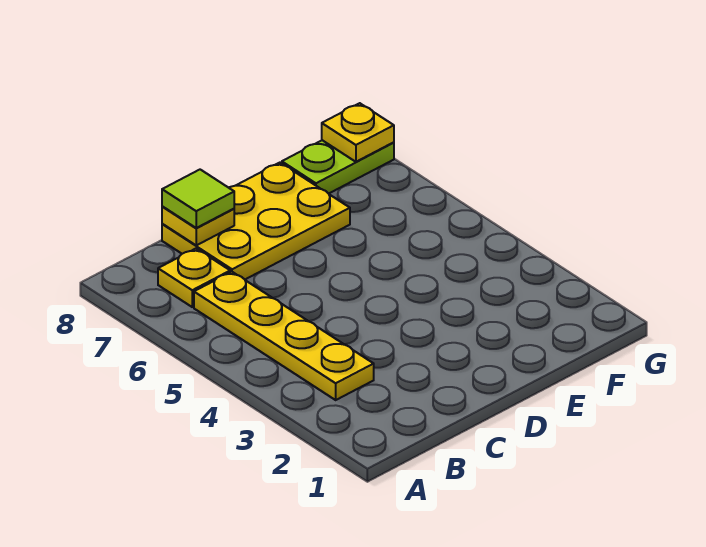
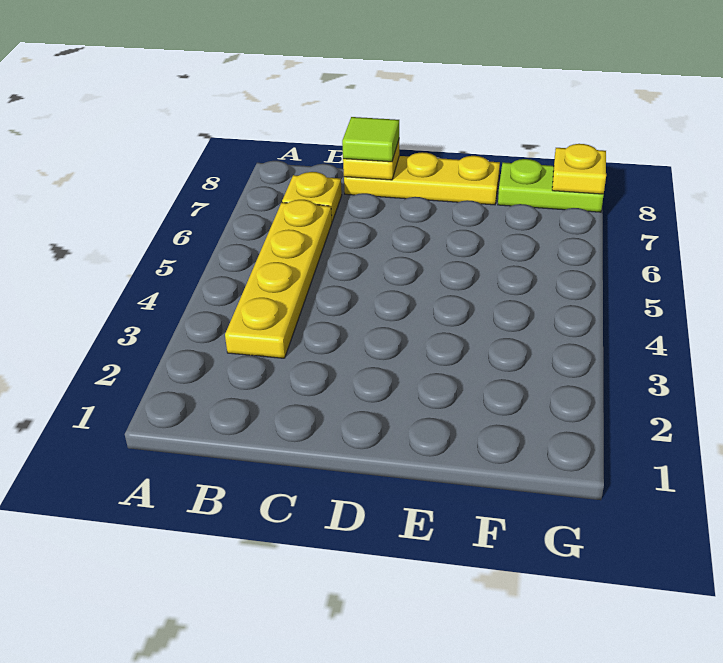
yellow plate C7:E8 level 1 -> yellow plate C8:E8 level 1

